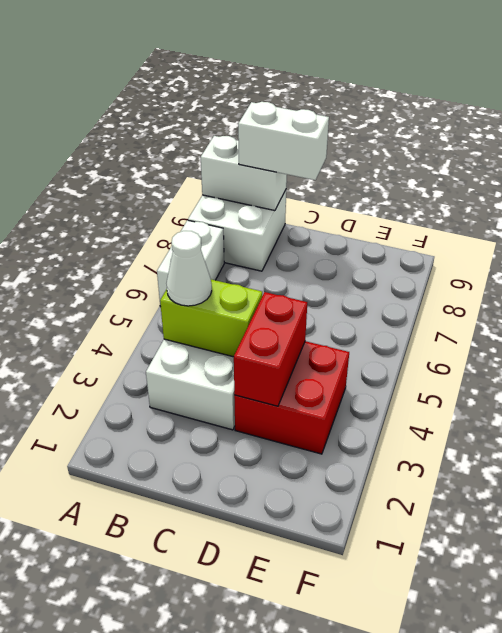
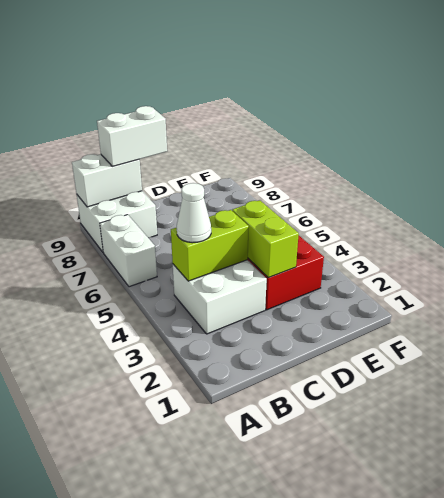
red brick D3:D4 level 2 -> lime brick D3:D4 level 2

